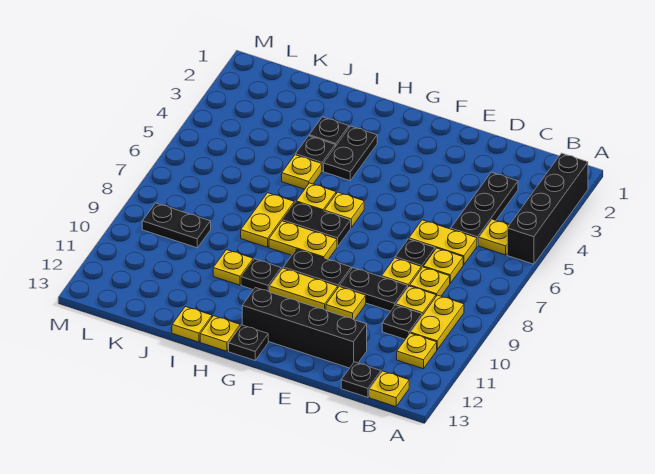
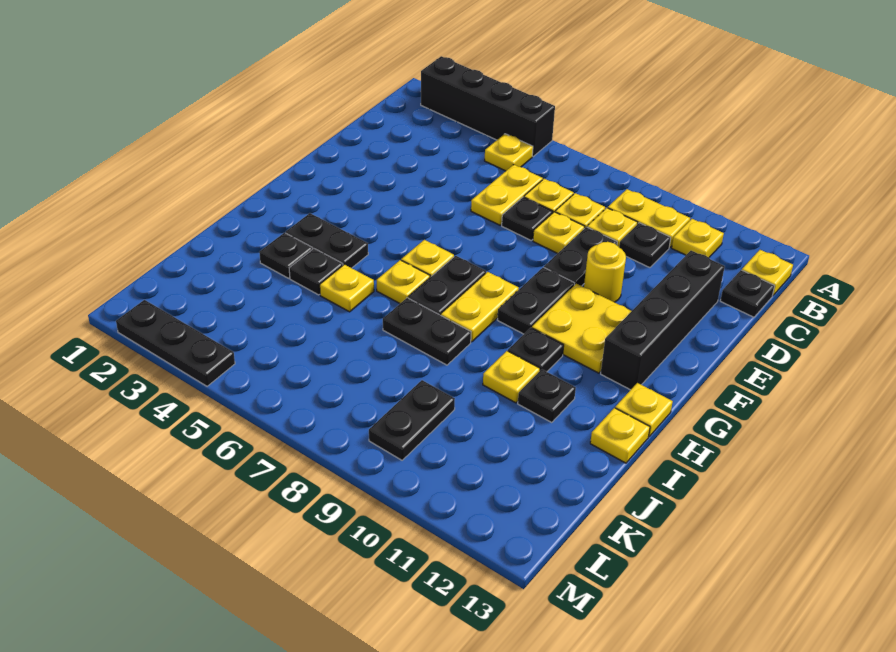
black plate C3:C5 level 1 -> black plate M2:M4 level 1
yellow plate E10 level 1 -> yellow round brick E10 level 1
yellow plate F10:G10 level 1 -> yellow plate F10:G11 level 1
black plate G13 level 1 -> black plate I11 level 1
yellow plate I7:I8 level 1 -> black plate I7:I8 level 1

